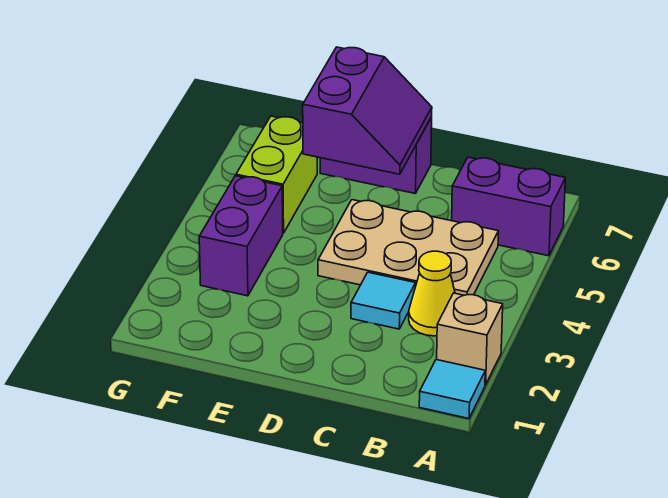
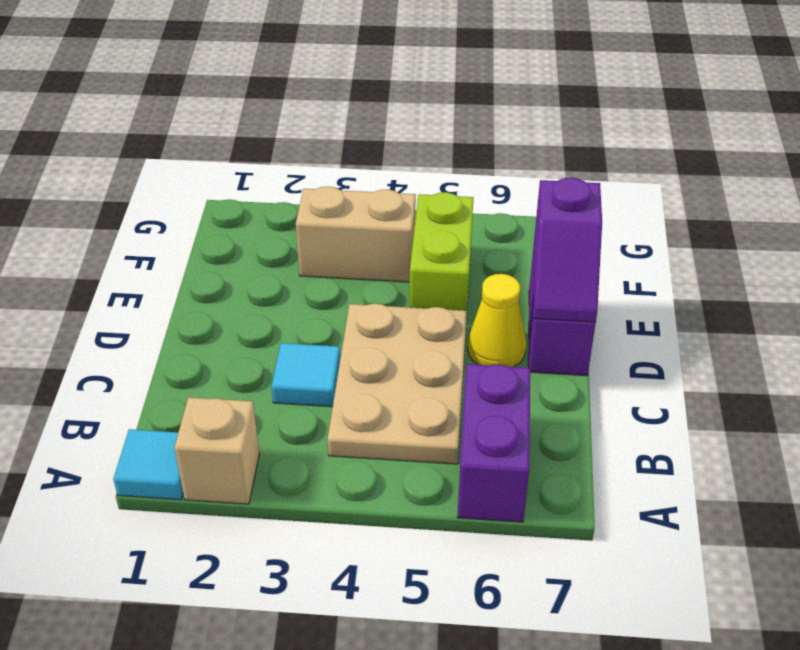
yellow cone B3 level 1 -> yellow cone D6 level 1
purple slope D6:E7 level 2 top E -> purple slope D7:E7 level 2 top E
purple brick F3:F4 level 1 -> tan brick F3:F4 level 1
lime brick F5:F6 level 1 -> lime brick E5:F5 level 1

